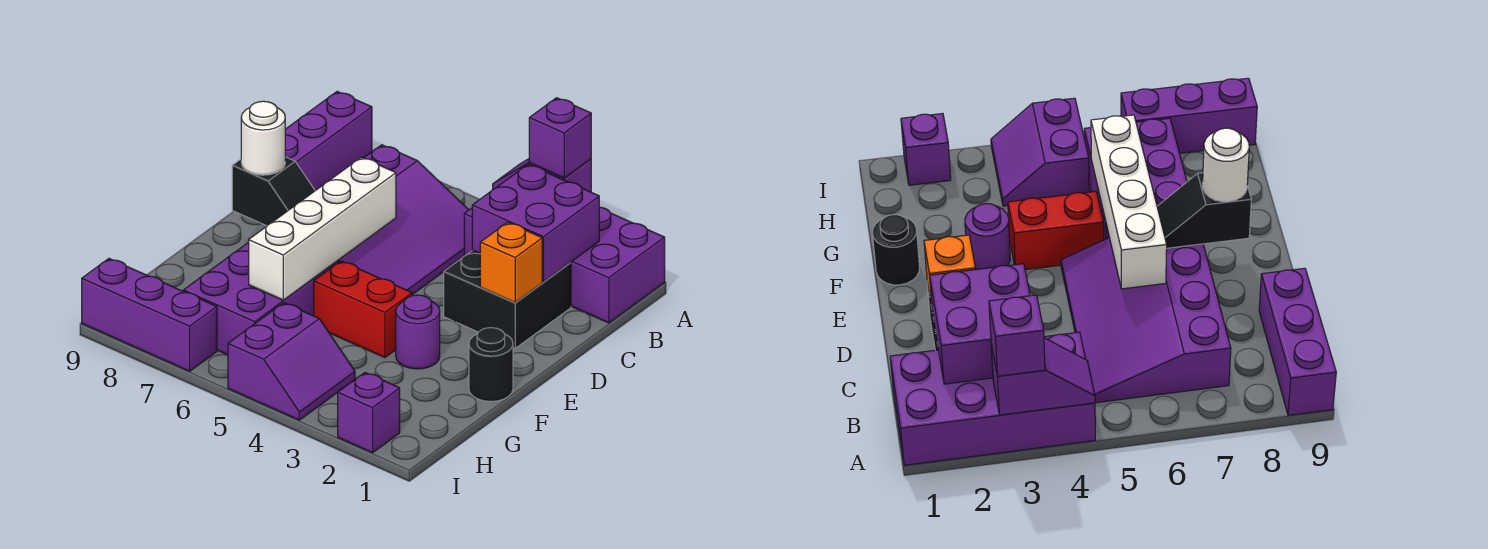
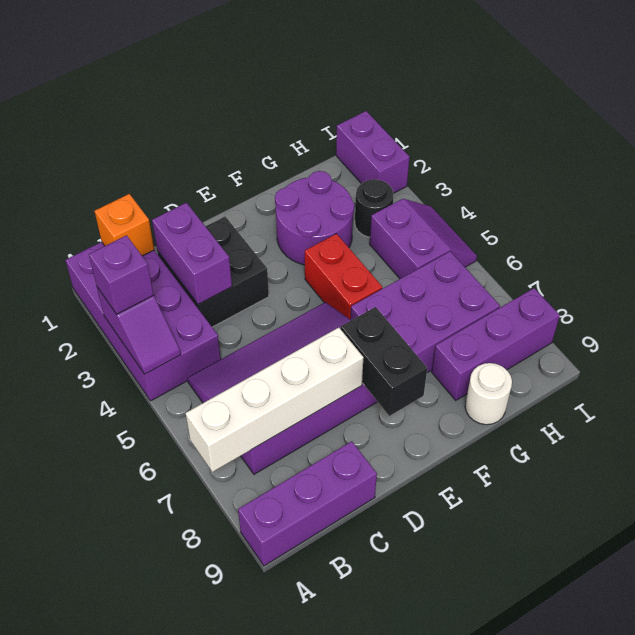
purple brick B2:C3 level 2 -> purple brick C2:C3 level 2
orange brick D2 level 2 -> orange brick B1 level 2
white brick D6:G6 level 2 -> white brick A7:D7 level 2
black slope E7:E8 level 2 top 8 -> black brick E7:E8 level 2
white round brick E8 level 3 -> white round brick G9 level 1
black round brick F1 level 1 -> black round brick H3 level 1
purple round brick F3 level 1 -> purple round brick F2:G3 level 1
purple slope H4:I5 level 1 top 5 -> purple slope H4:I5 level 1 top H
purple brick I2 level 1 -> purple brick I1:I2 level 1
purple brick I7:I9 level 1 -> purple brick G8:I8 level 1

